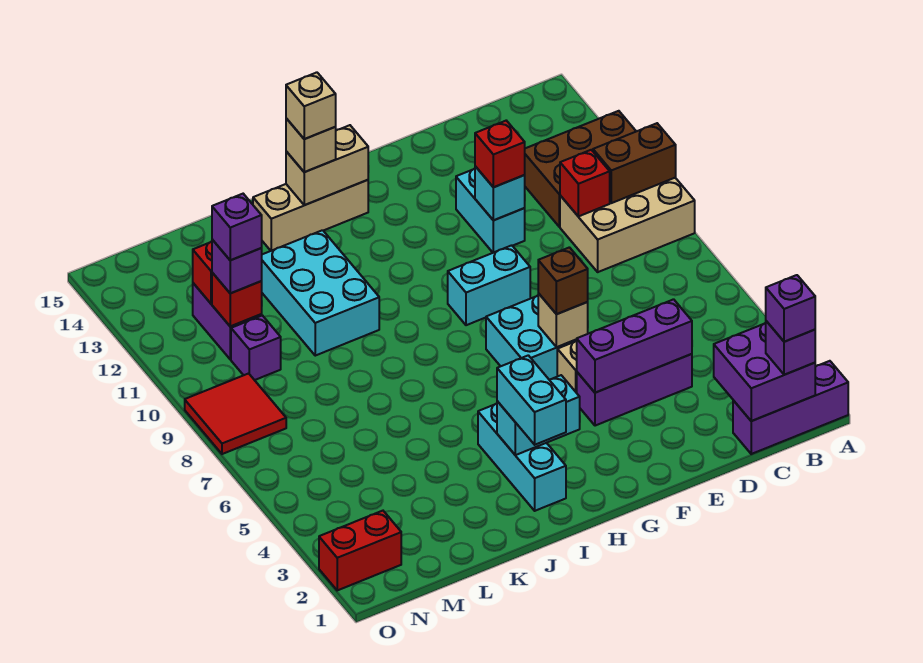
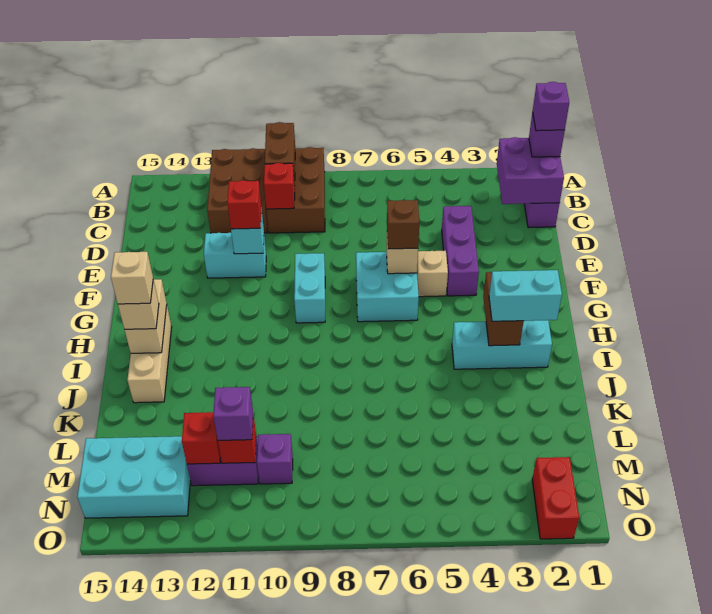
tan brick A9:C10 level 1 -> brown brick A9:C10 level 1
purple brick D4:F4 level 2 -> none
cyan brick H3:I3 level 2 -> brown brick H3:I3 level 2
cyan brick J10:K12 level 1 -> cyan brick M13:N15 level 1
purple brick M11 level 4 -> none
red tile N8:O9 level 1 -> none

